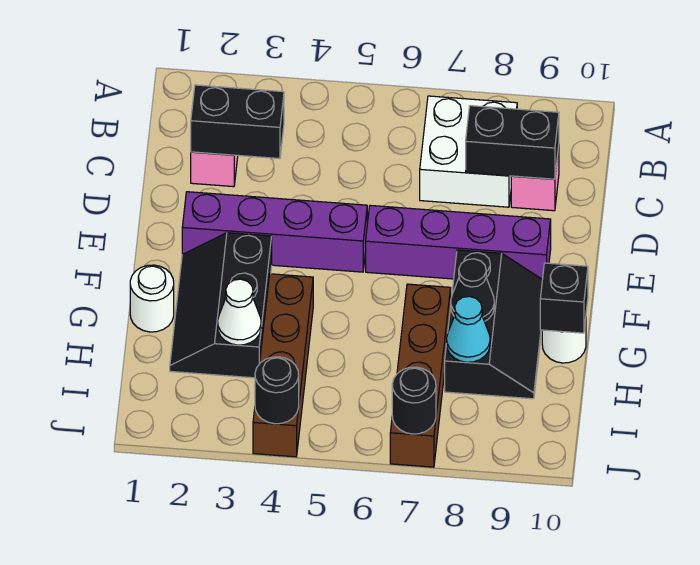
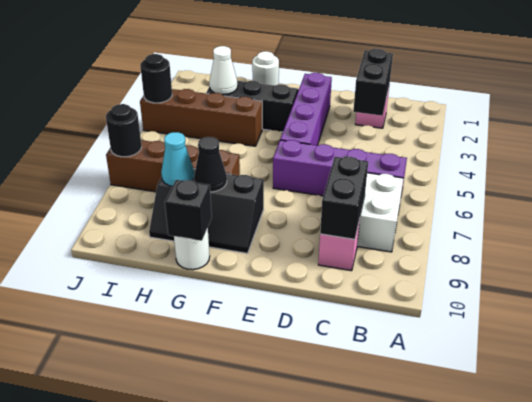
purple brick E6:E9 level 1 -> purple brick B6:E6 level 1

